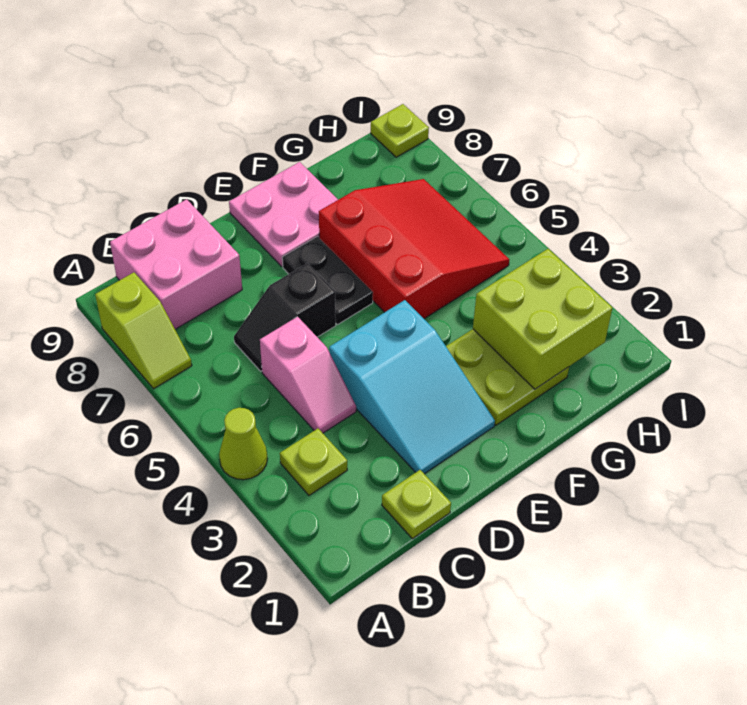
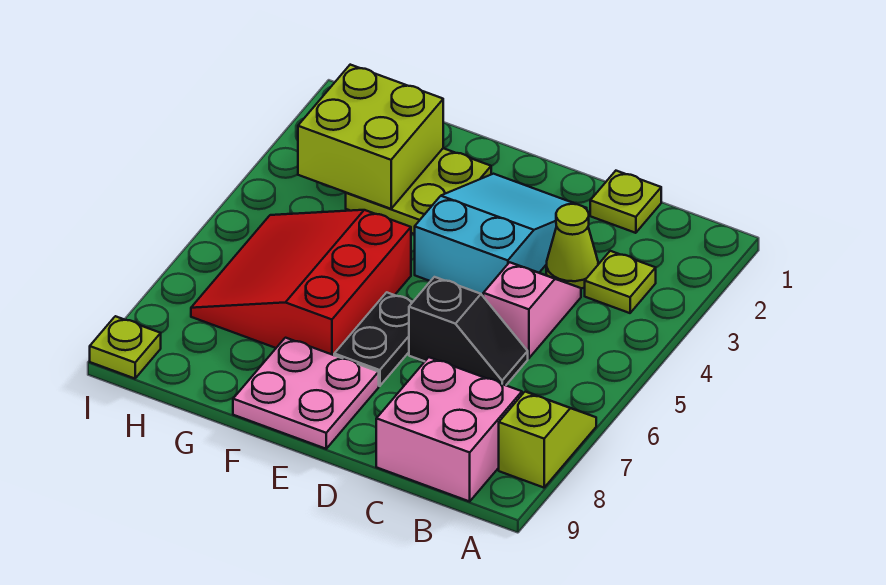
lime cone A4 level 1 -> lime cone C3 level 1

